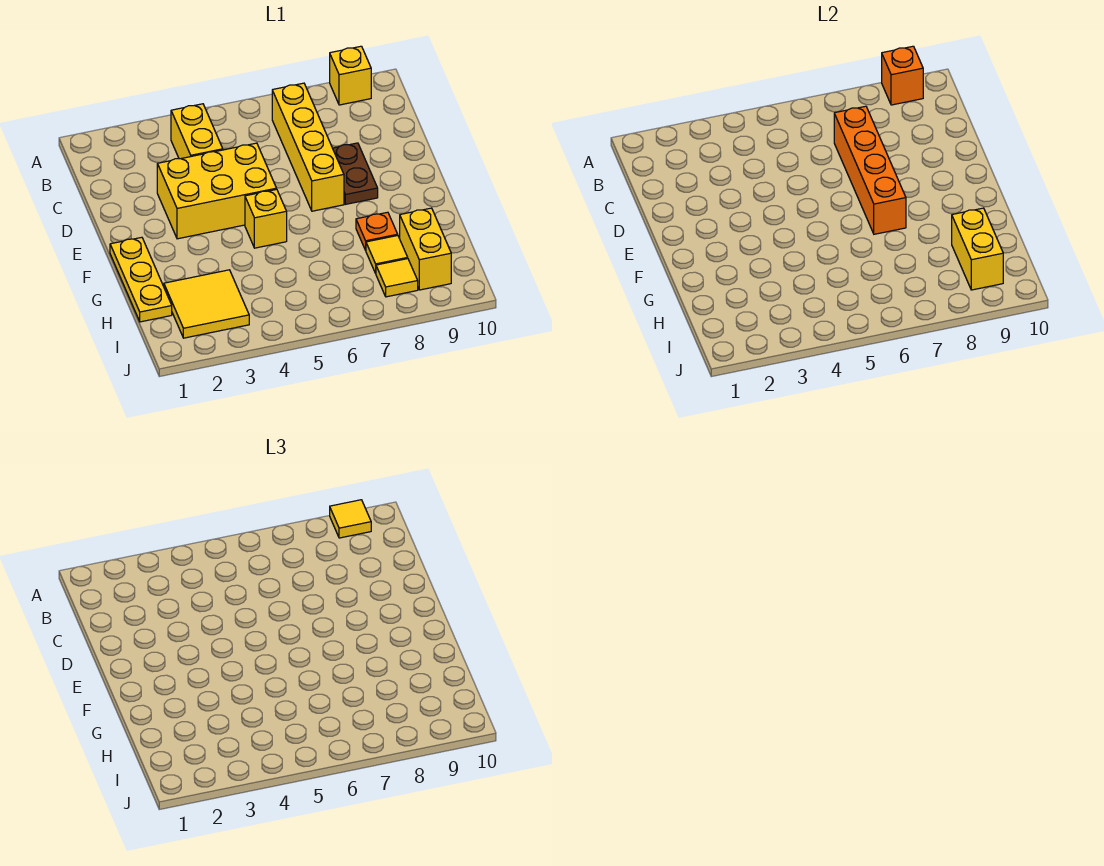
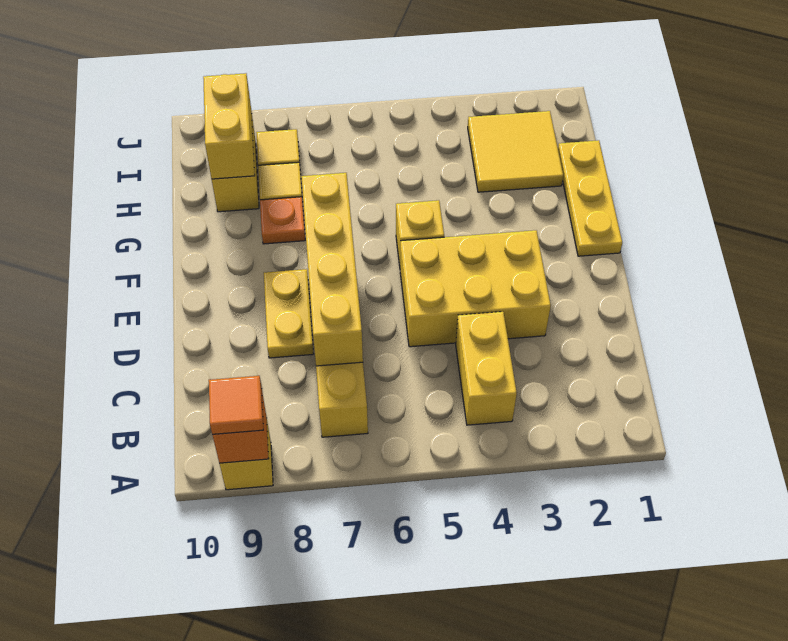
yellow tile A9 level 3 -> orange tile A9 level 3
orange brick C7:F7 level 2 -> yellow brick C7:F7 level 2
brown plate D8:E8 level 1 -> yellow plate D8:E8 level 1

